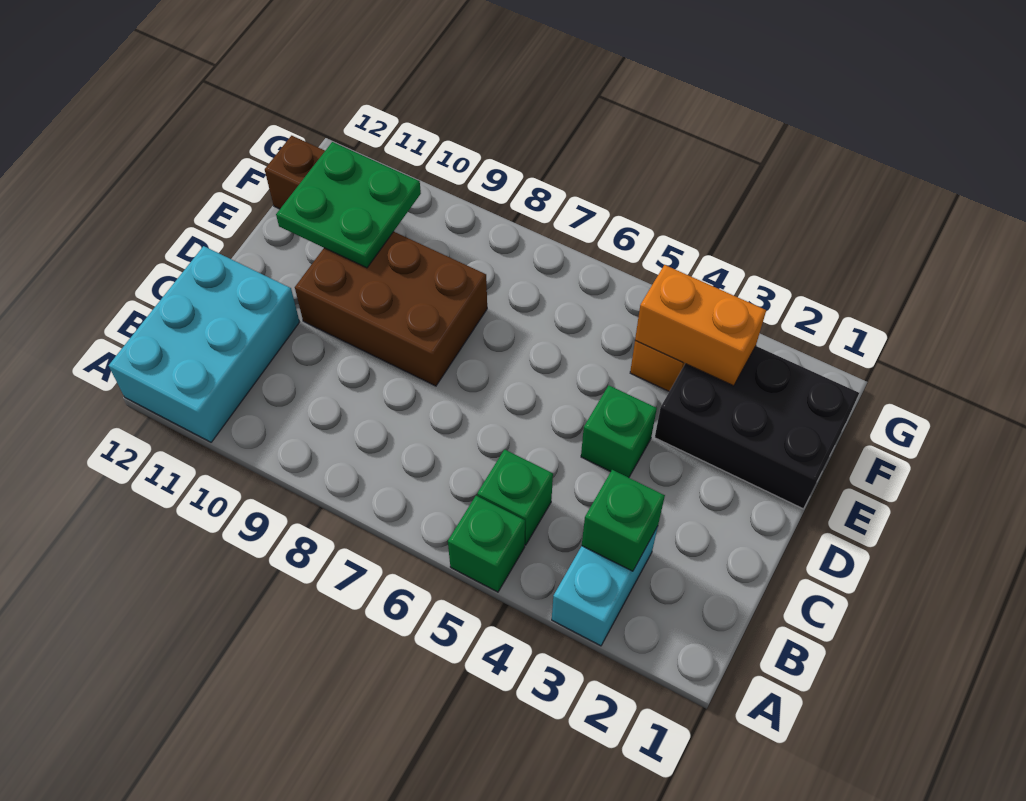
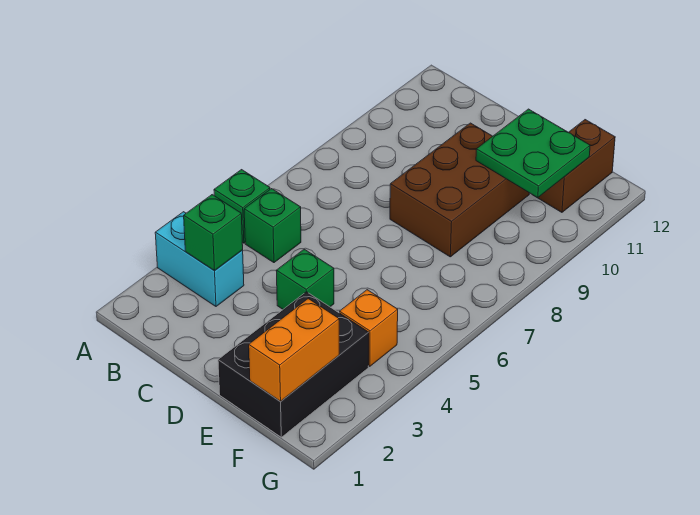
cyan brick A11:C12 level 1 -> none
orange brick F3:F4 level 2 -> orange brick F1:F2 level 2

